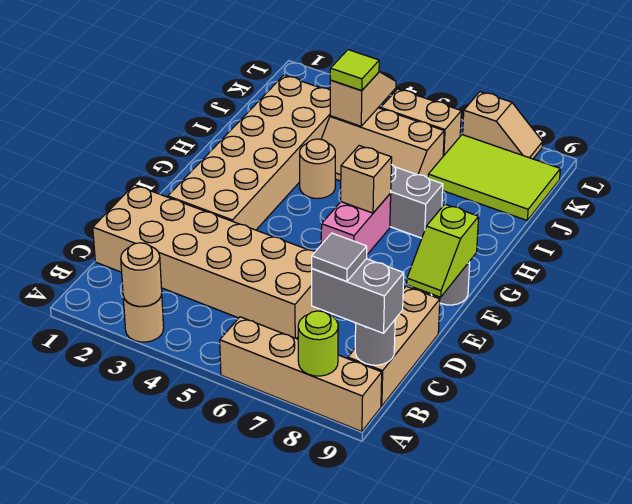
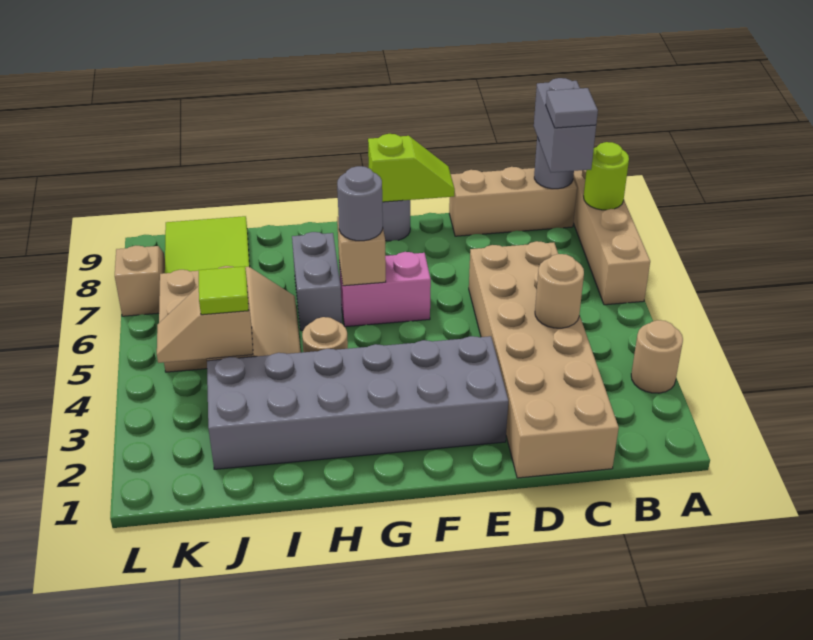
tan round brick A3 level 2 -> tan round brick C4 level 2
tan brick E2:J3 level 1 -> grey brick E2:J3 level 1
none -> grey round brick G6 level 3

